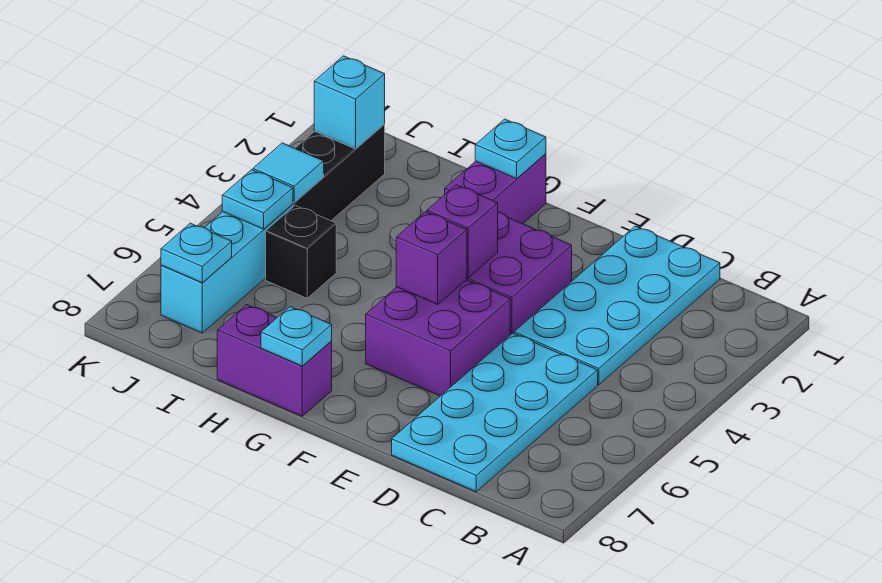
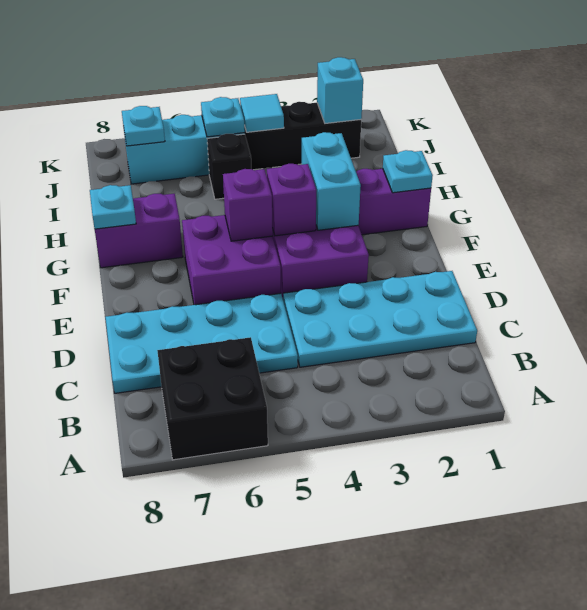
none -> black brick A6:B7 level 1
none -> cyan brick F3:G3 level 2
purple brick G8:H8 level 1 -> purple brick G7:G8 level 1

